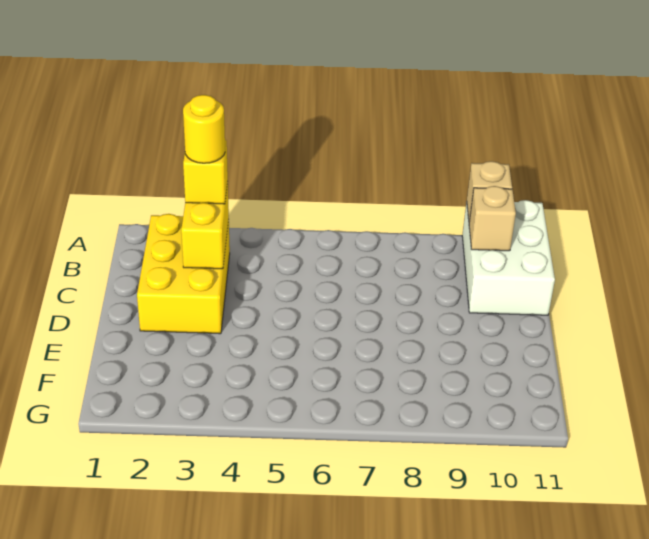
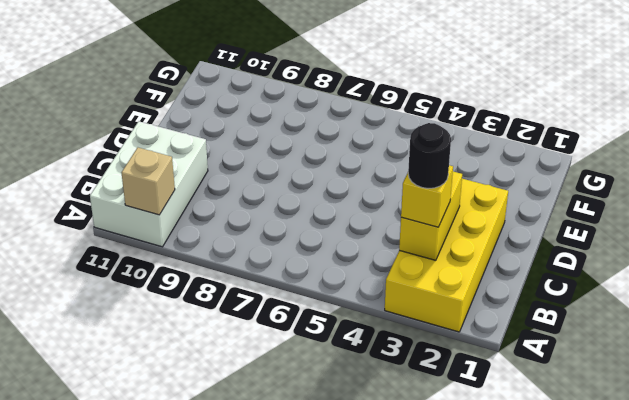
yellow brick B2:D3 level 1 -> yellow brick A2:D3 level 1
yellow round brick B3 level 4 -> black round brick B3 level 4
tan brick B10 level 2 -> none

